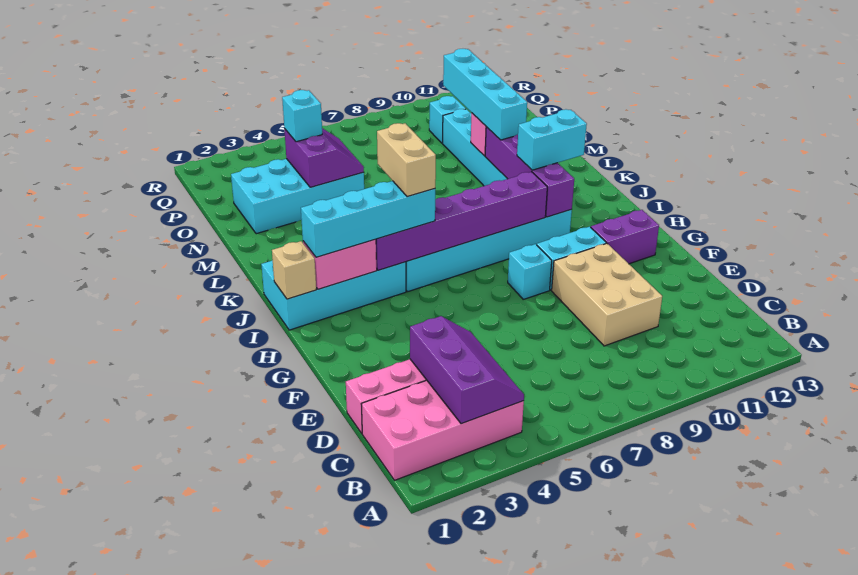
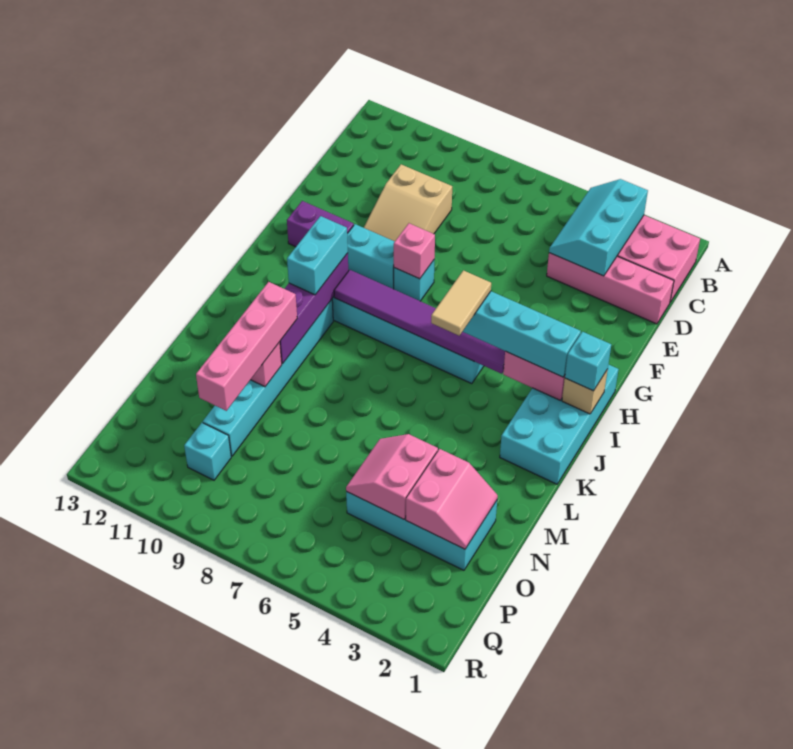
purple slope B3:D4 level 2 top 3 -> cyan slope B3:D4 level 2 top 3
tan brick D9:F10 level 1 -> tan slope D9:F10 level 1 top D
none -> pink brick G8 level 2
cyan brick I1:J4 level 1 -> cyan brick H1:K2 level 1
purple brick I4:I9 level 2 -> purple tile I4:I9 level 2
tan brick I5:J5 level 4 -> tan tile I5:J5 level 4
cyan brick J10:J11 level 3 -> cyan brick I10:J10 level 3
cyan brick L10:O10 level 3 -> pink brick L10:O10 level 3
none -> pink slope N2:O3 level 2 top 3
purple slope N4:O5 level 2 top 4 -> pink slope N4:O5 level 2 top 4
cyan brick O4 level 3 -> cyan brick I1 level 3

